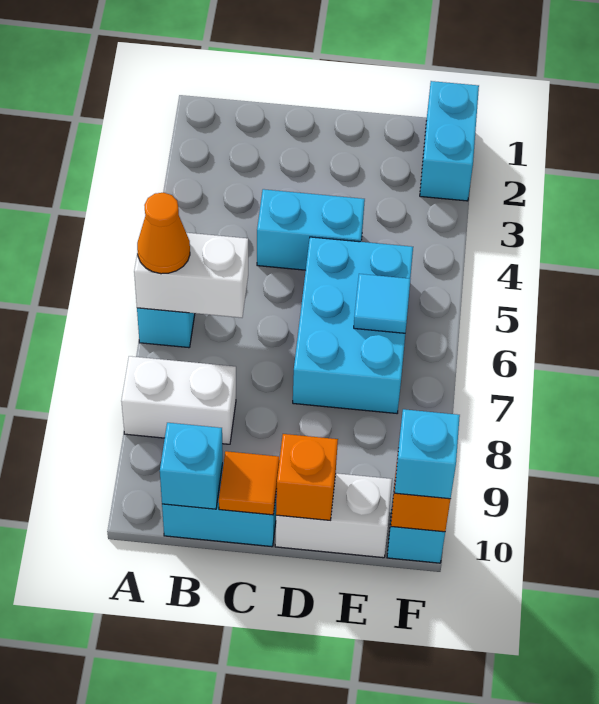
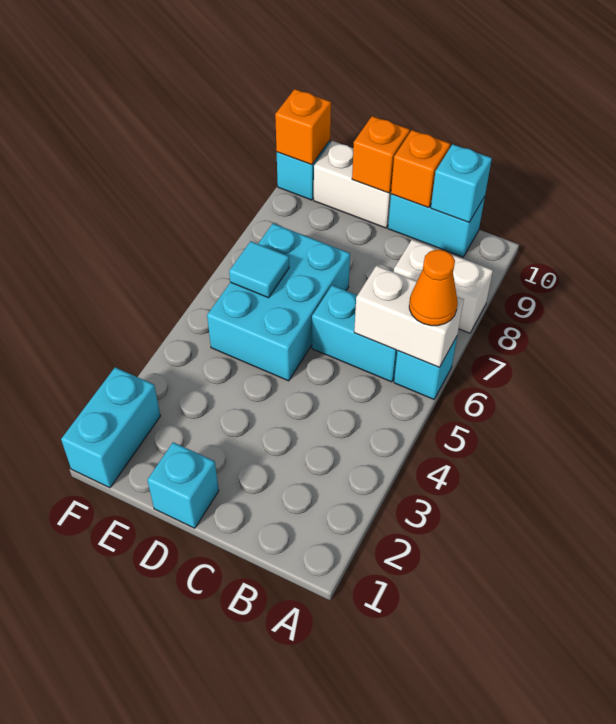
cyan brick C4:D4 level 1 -> cyan brick B6:C6 level 1
orange tile C10 level 2 -> orange brick C10 level 2
cyan brick F10 level 3 -> cyan brick D1 level 1

